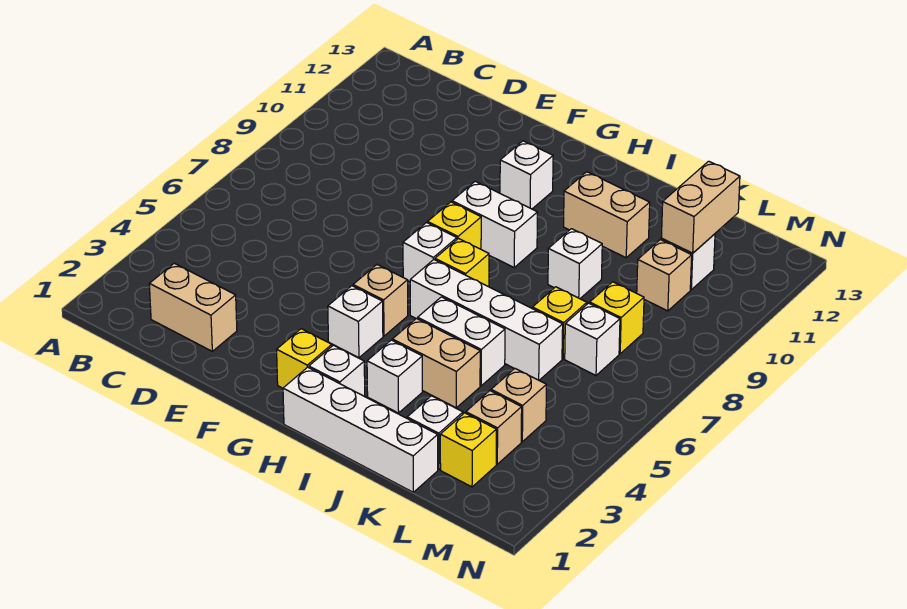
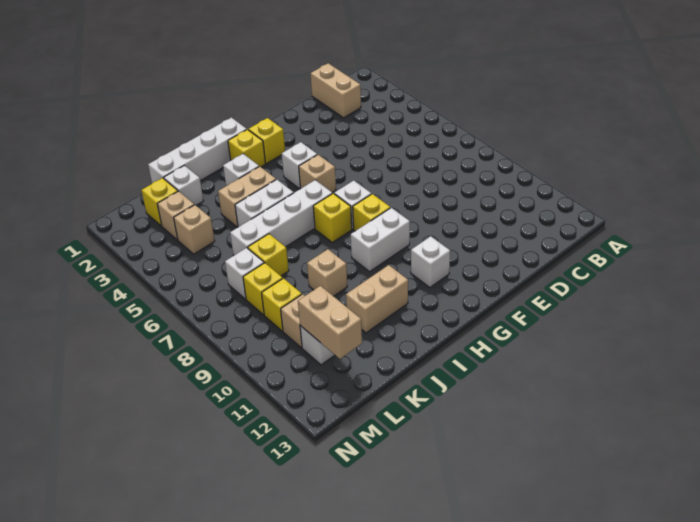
tan brick C2:D2 level 1 -> tan brick C1:C2 level 1
white brick H2 level 1 -> yellow brick H2 level 1
white brick J9 level 1 -> tan brick J9 level 1
none -> yellow brick L9 level 1

